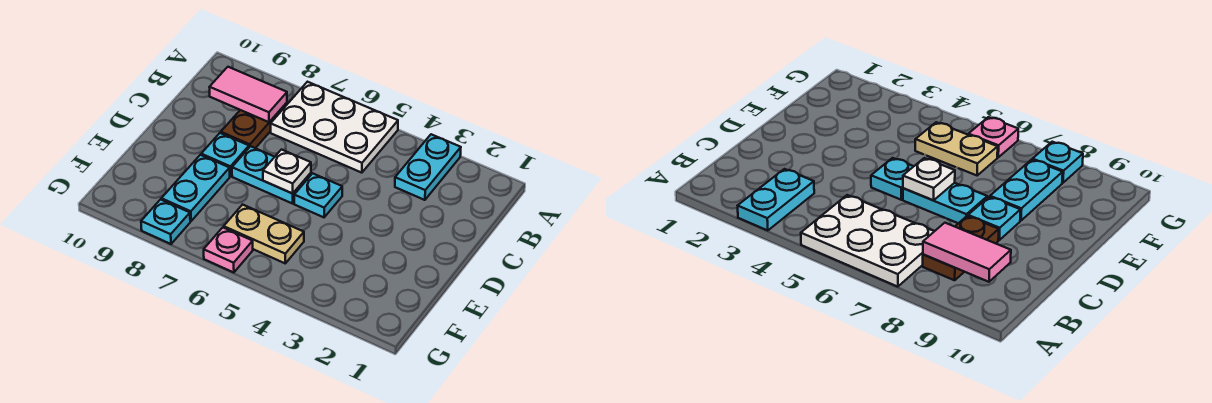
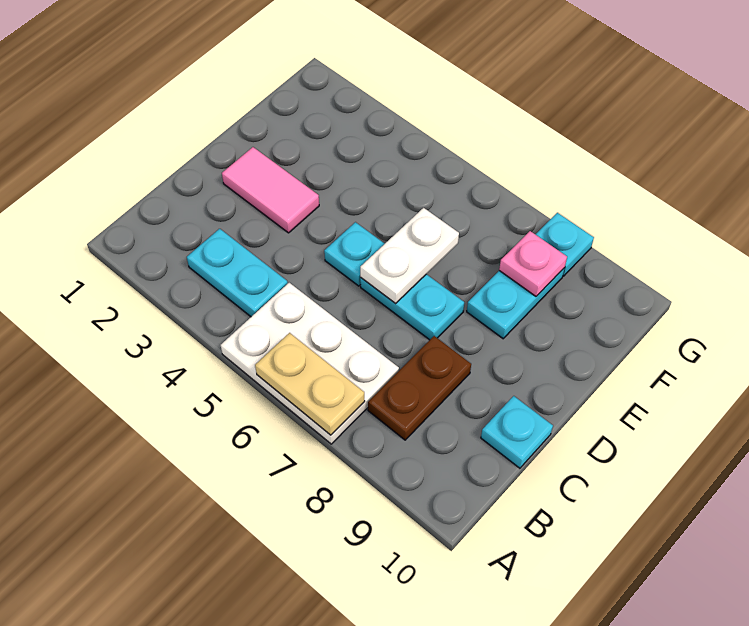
cyan plate A3:B3 level 1 -> cyan plate B3:B4 level 1
pink tile B8:B9 level 2 -> pink tile D2:D3 level 1
white plate D6 level 2 -> white plate D6:E6 level 2
cyan plate D8 level 1 -> cyan plate C10 level 1
tan plate F5:F6 level 1 -> tan plate A6:A7 level 2
pink plate G6 level 1 -> pink plate F8 level 2

